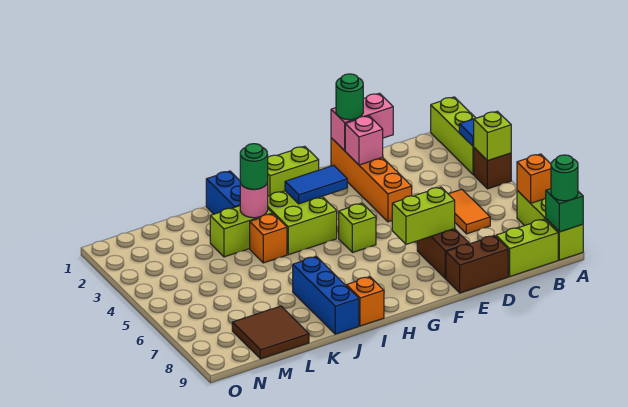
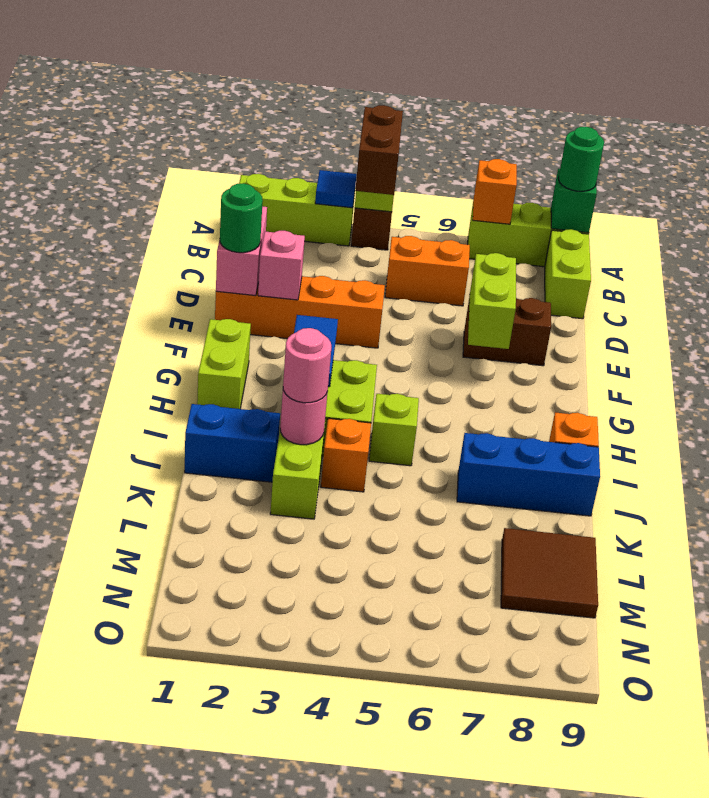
orange tile C5:C6 level 1 -> orange brick C5:C6 level 1
brown brick D9:E9 level 1 -> brown brick A4:B4 level 3
lime brick G5 level 1 -> lime brick I5 level 1
green round brick J3 level 3 -> pink round brick J3 level 3

